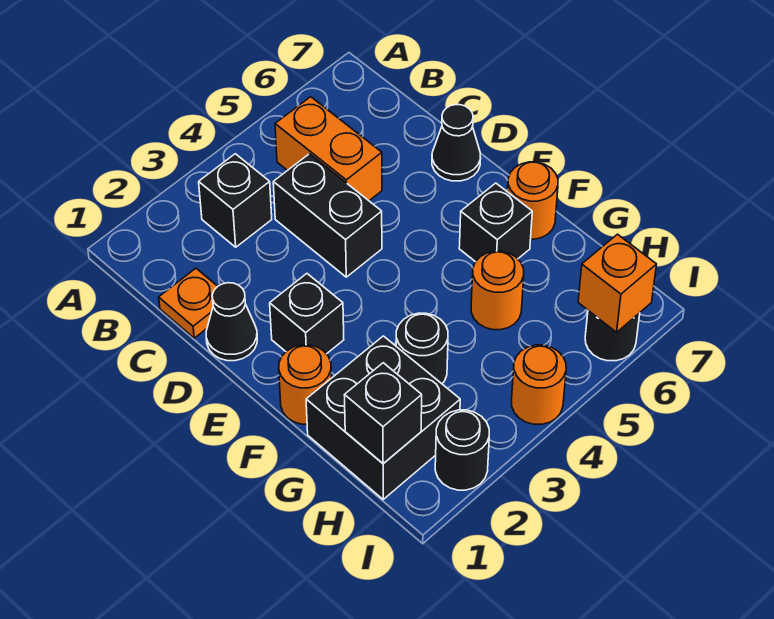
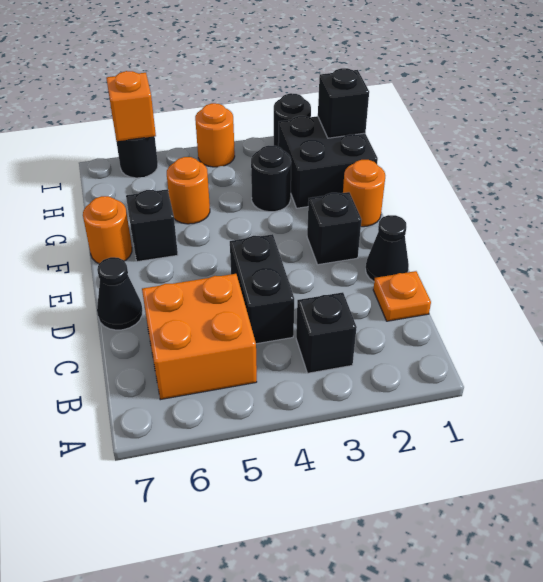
orange brick B5:C5 level 1 -> orange brick B5:C6 level 1

